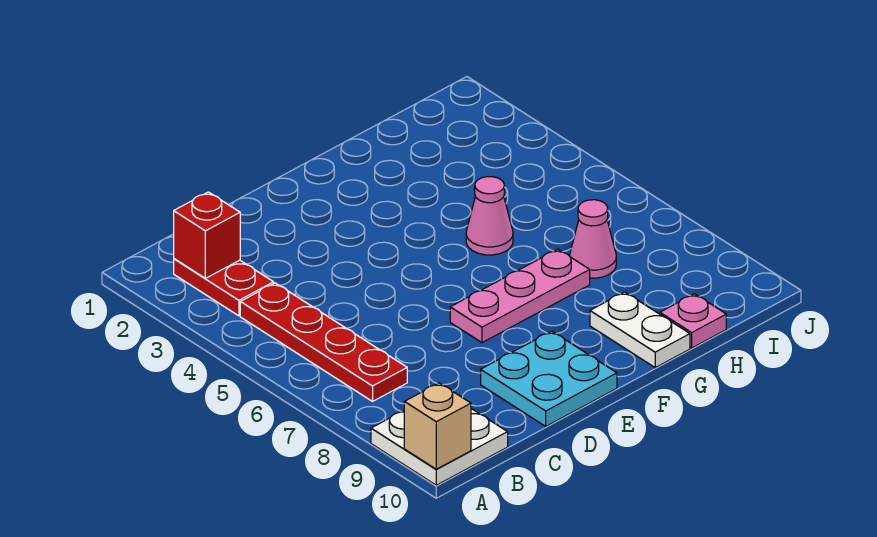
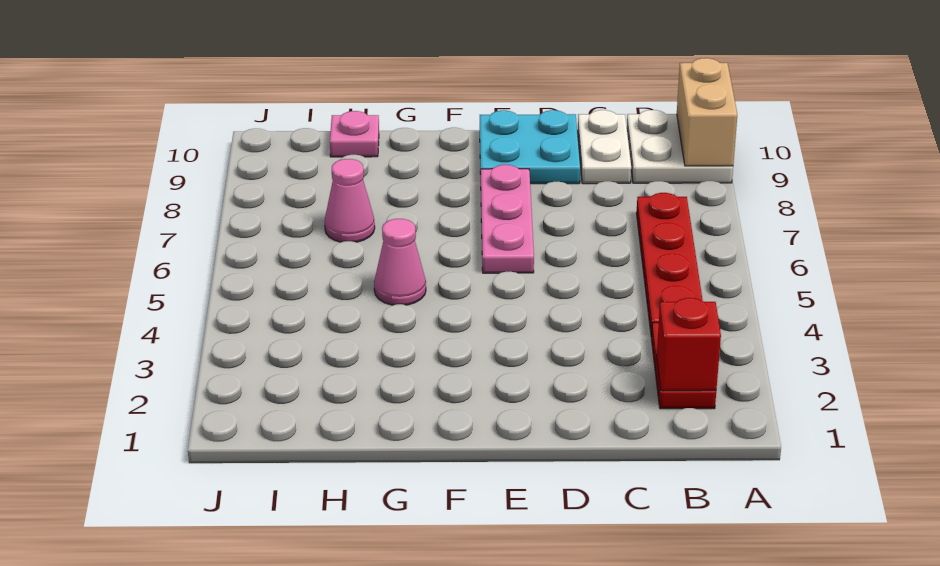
tan brick A10 level 2 -> tan brick A9:A10 level 2
pink plate E7:G7 level 1 -> pink plate E6:E8 level 1
white plate G9:G10 level 1 -> white plate C9:C10 level 1

